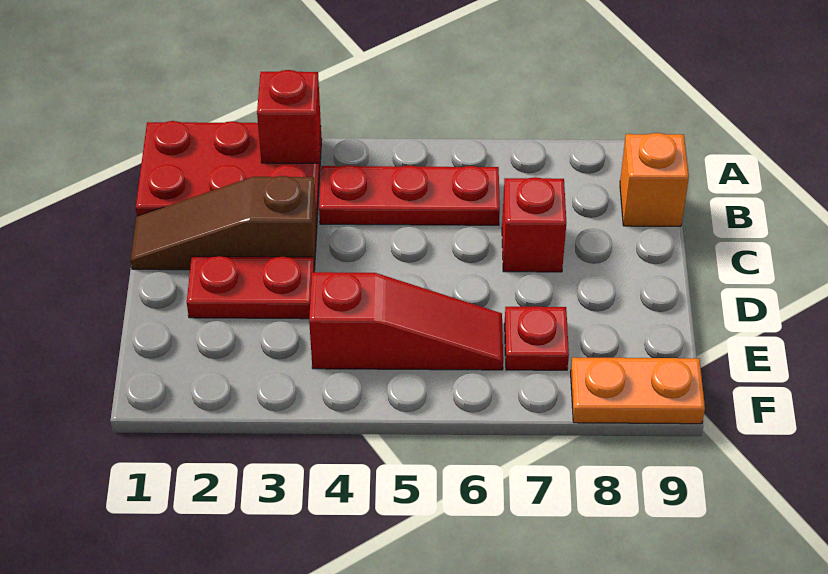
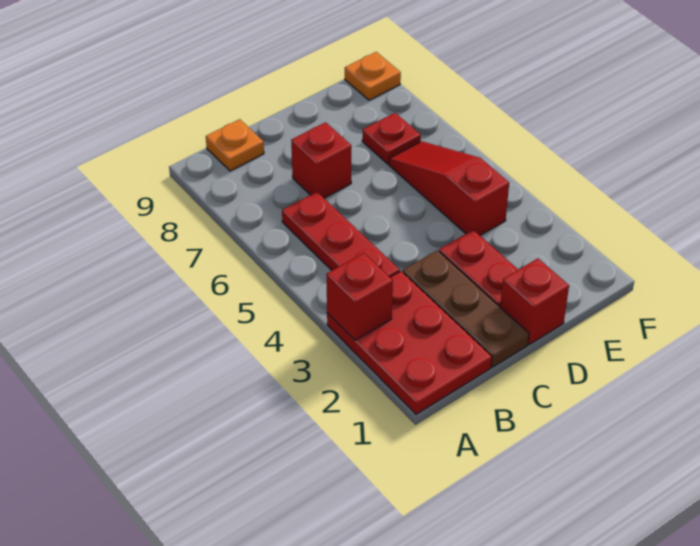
orange brick B9 level 1 -> orange plate B9 level 1
brown slope C1:C3 level 1 top 3 -> brown plate C1:C3 level 1
none -> red brick D1 level 1
orange plate F8:F9 level 1 -> orange plate F9 level 1

